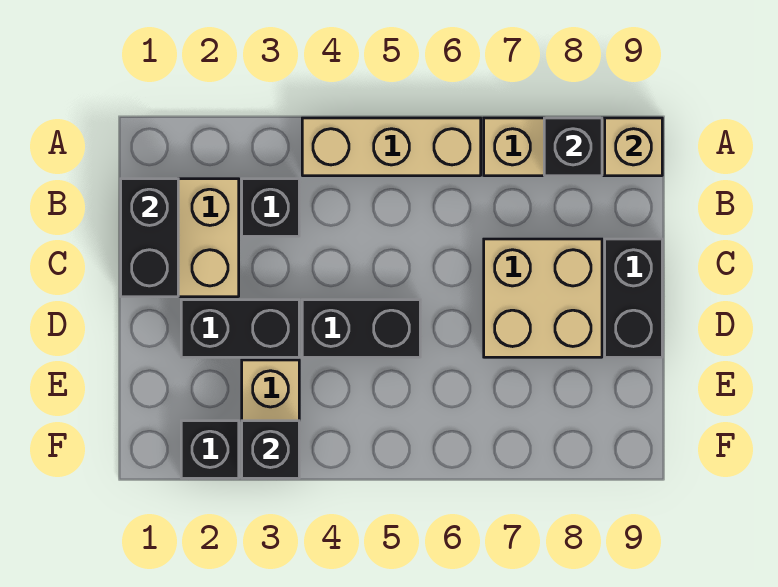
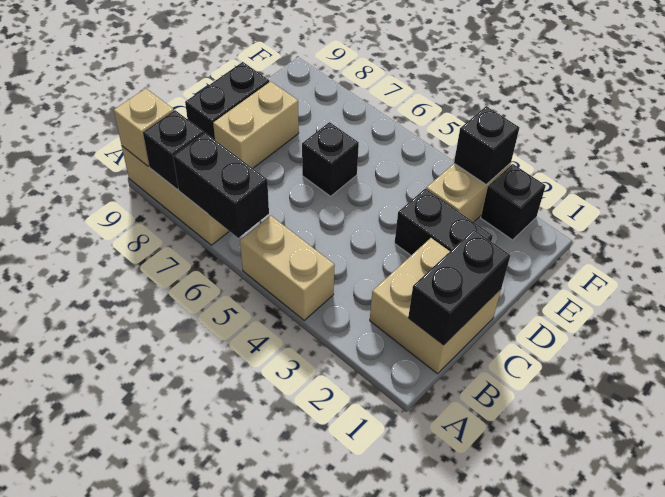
tan brick A4:A6 level 1 -> tan brick A4:A5 level 1
black brick B3 level 1 -> black brick D6 level 1
tan brick C7:D8 level 1 -> tan brick C8:D8 level 1
black brick D4:D5 level 1 -> black brick A6:A7 level 2

